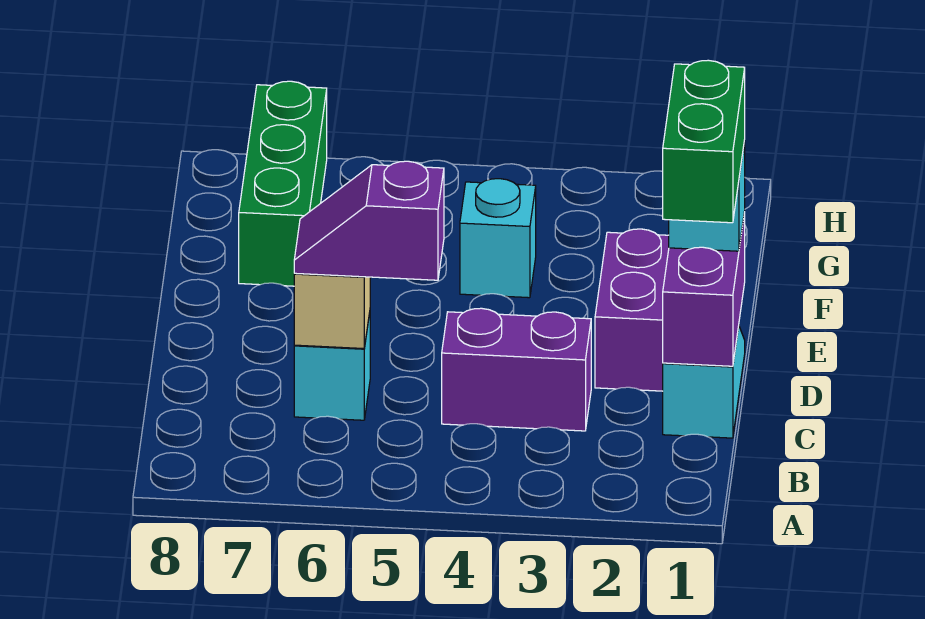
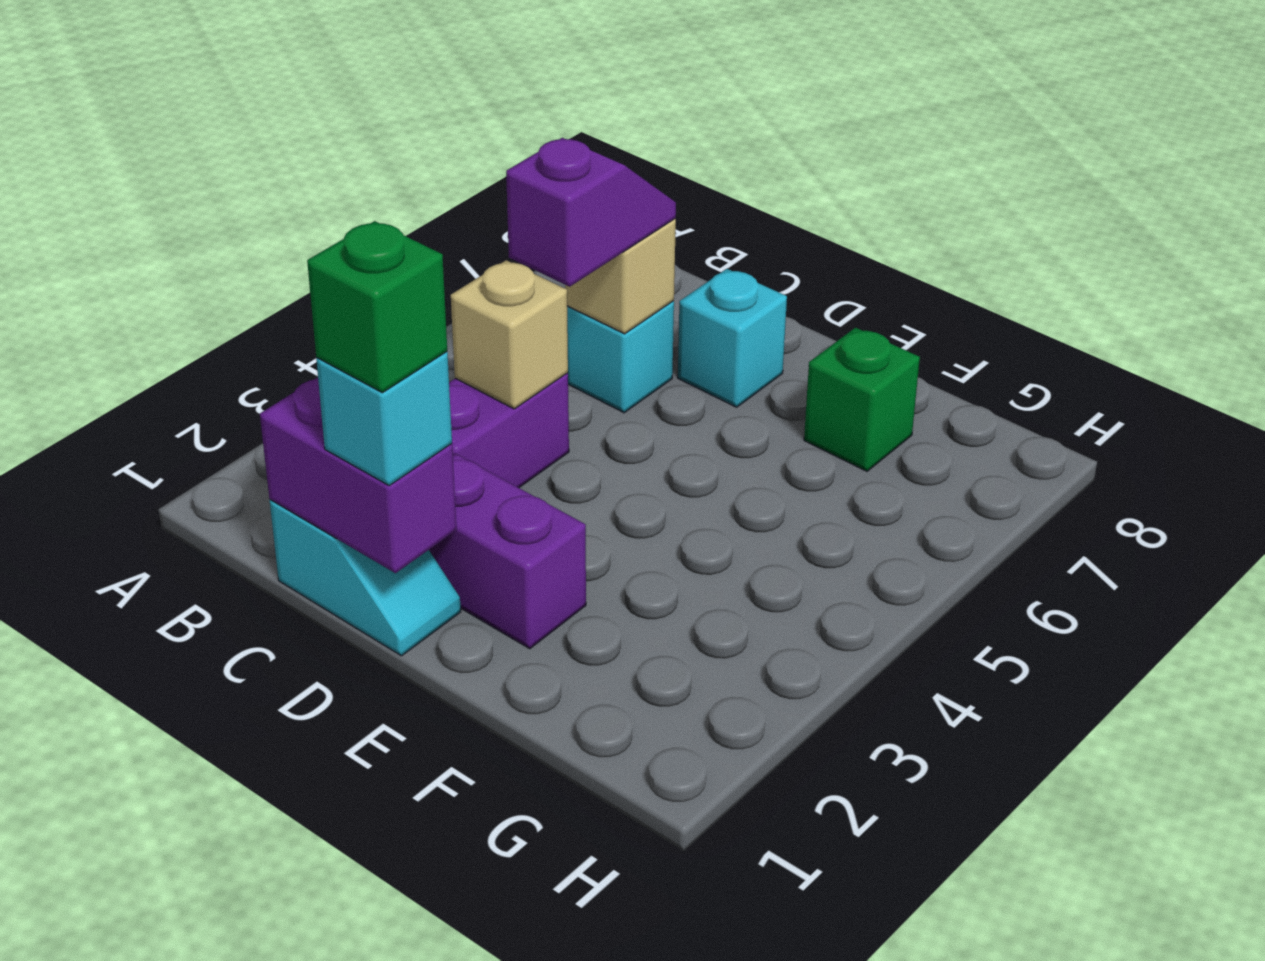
green brick C1:D1 level 4 -> green brick D1 level 4
none -> tan brick C4 level 2
cyan brick F4 level 1 -> cyan brick D7 level 1
green brick F7:H7 level 1 -> green brick F7 level 1

